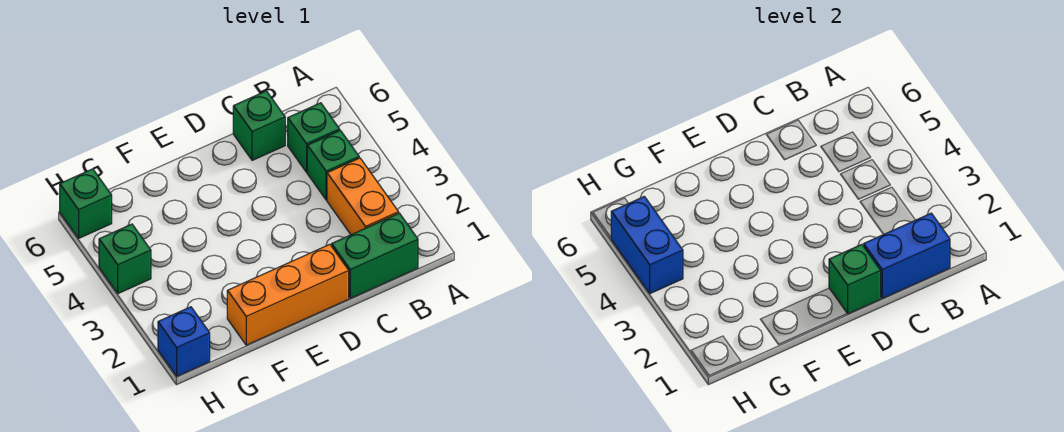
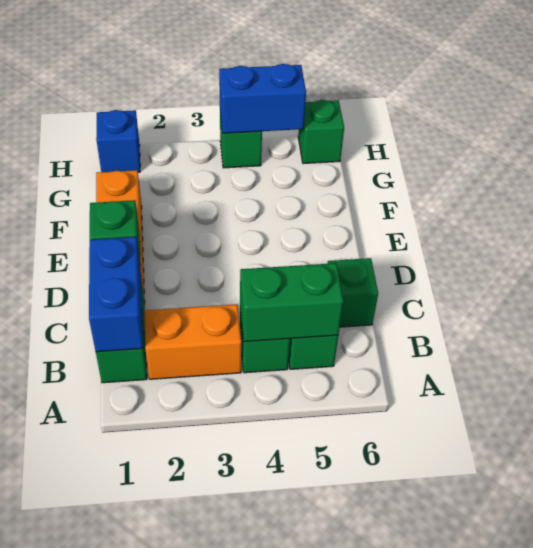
none -> green brick B4:B5 level 2

